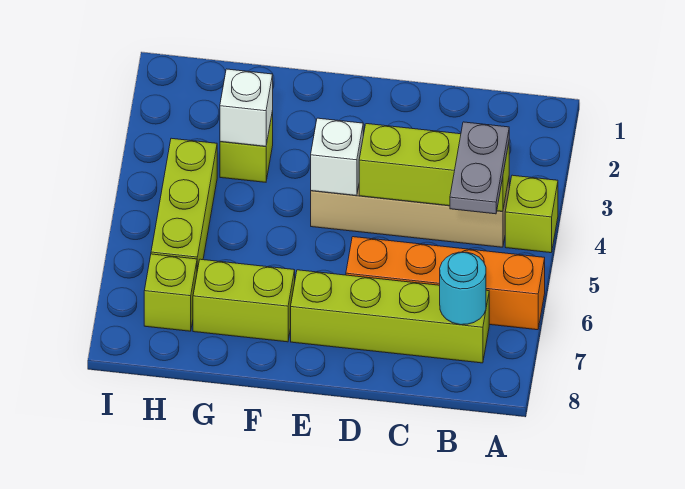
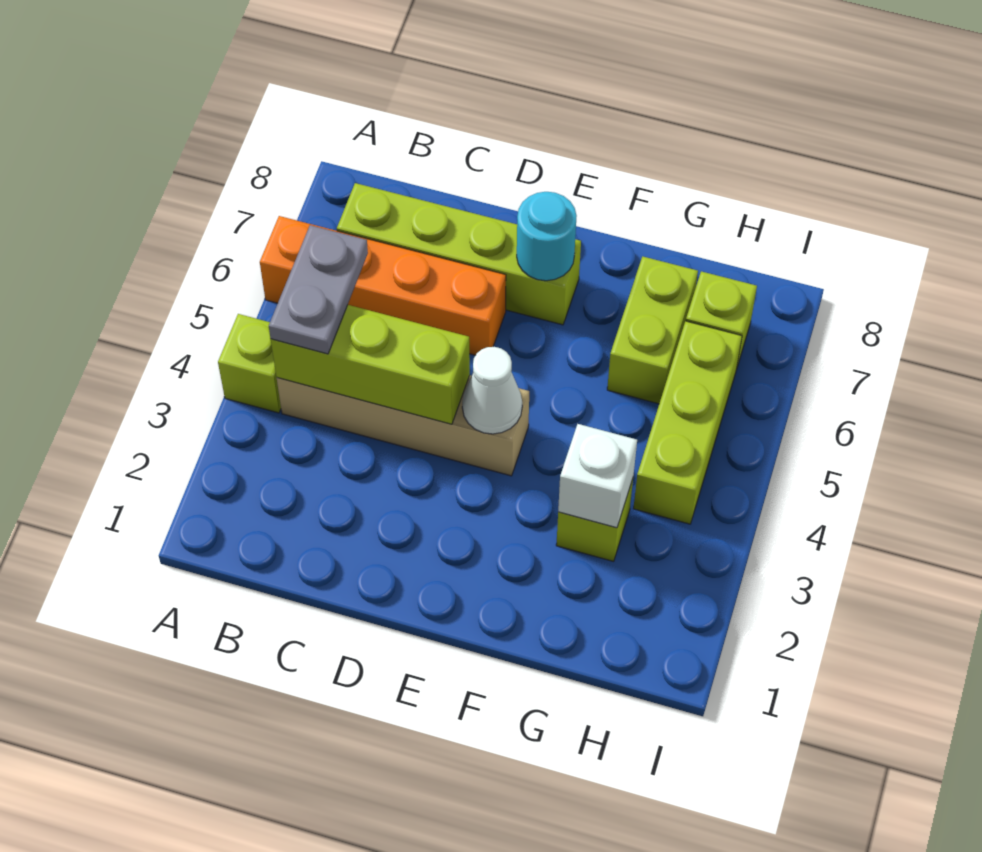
cyan round brick B7 level 2 -> cyan round brick E7 level 2
white brick E4 level 2 -> white cone E4 level 2
lime brick F7:G7 level 1 -> lime brick G6:G7 level 1

